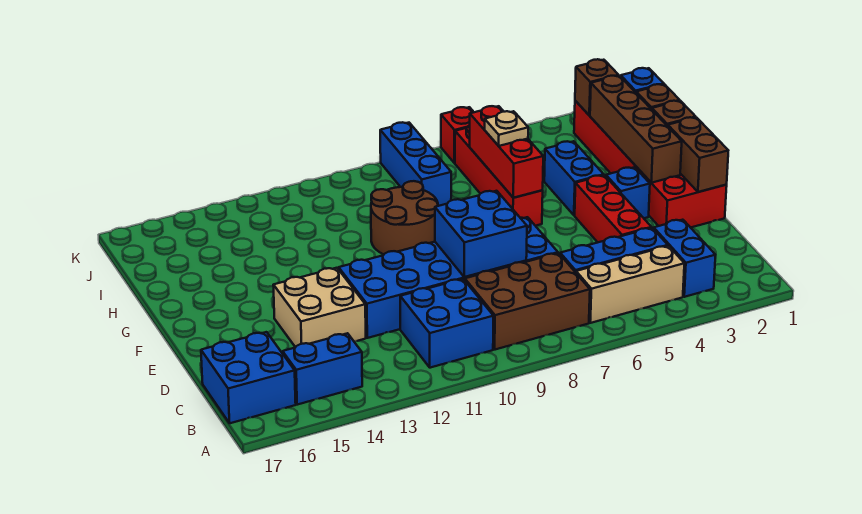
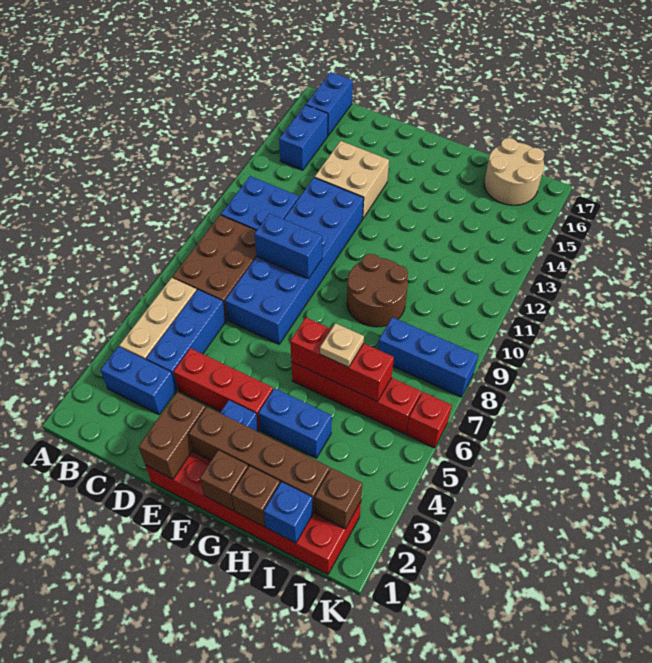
blue brick B16:C17 level 1 -> blue brick B16:B17 level 1
blue brick D8:E9 level 2 -> blue brick D9:E9 level 2
brown brick E1:F1 level 2 -> brown brick E1:E2 level 2
none -> tan round brick I16:J17 level 1

